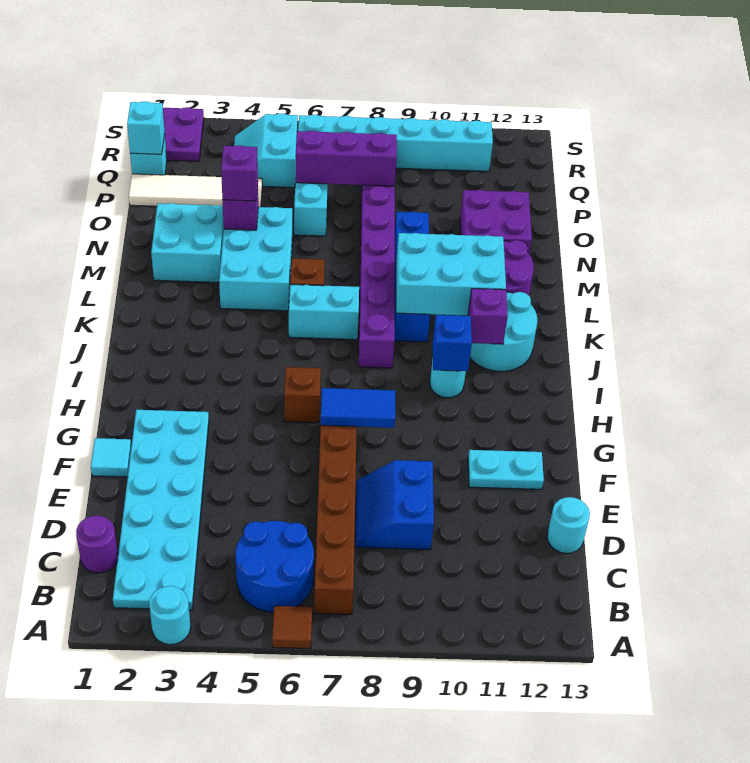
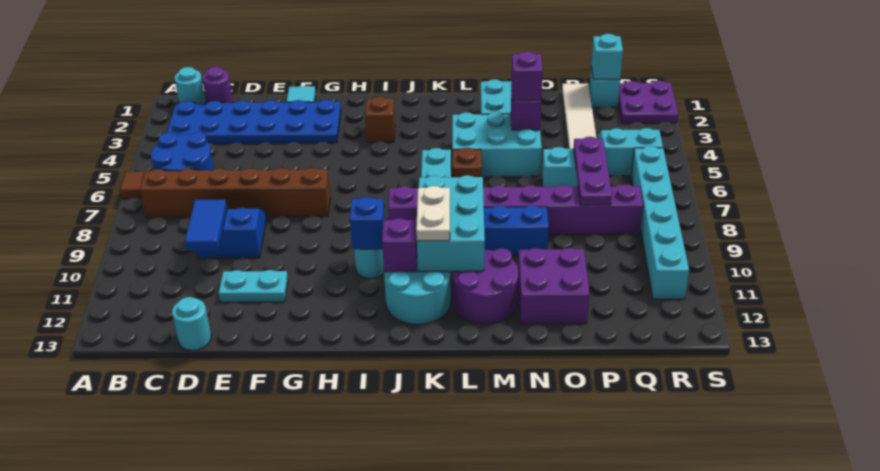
cyan round brick A3 level 1 -> cyan round brick B1 level 1
cyan plate B2:G3 level 1 -> blue plate B2:G3 level 1
cyan plate F11:F12 level 1 -> cyan plate E11:F11 level 1
blue tile G7:G8 level 2 -> blue tile D9:D10 level 2
brown brick H6 level 1 -> brown brick I3 level 1
none -> white plate K10:K11 level 3
purple brick P6:P8 level 2 -> purple plate P6:P8 level 2

